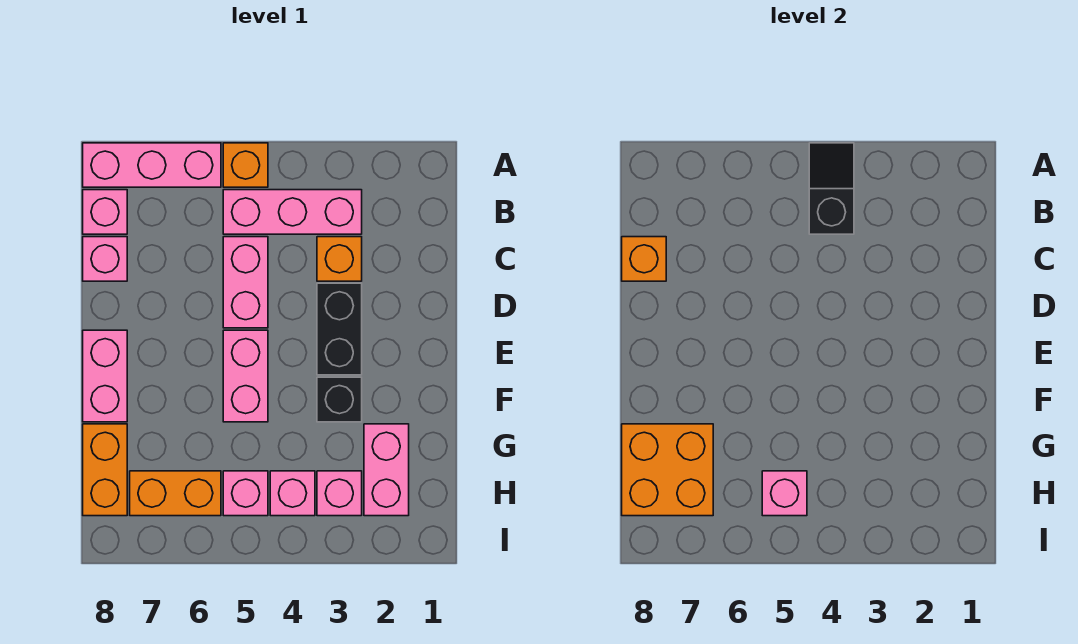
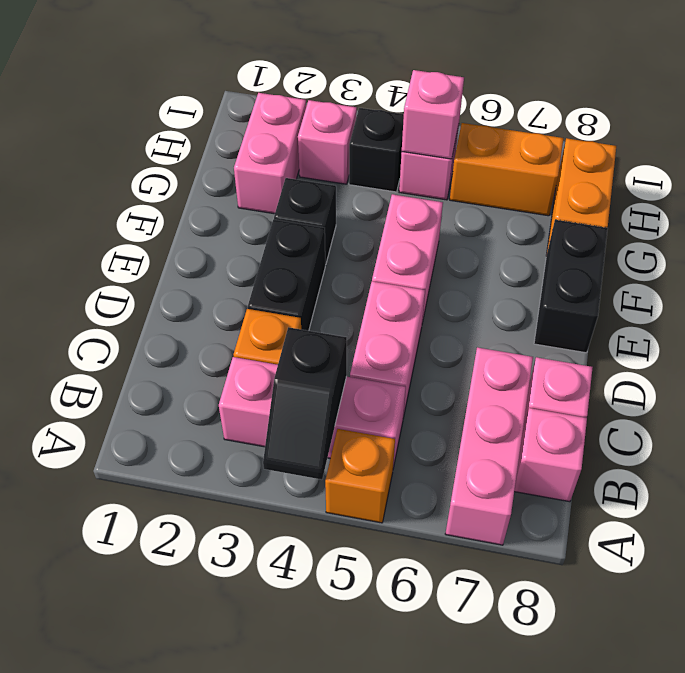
pink brick A6:A8 level 1 -> pink brick A7:C7 level 1
orange brick C8 level 2 -> none
pink brick E8:F8 level 1 -> black brick E8:F8 level 1
orange brick G7:H8 level 2 -> none
pink brick H4 level 1 -> black brick H4 level 1

